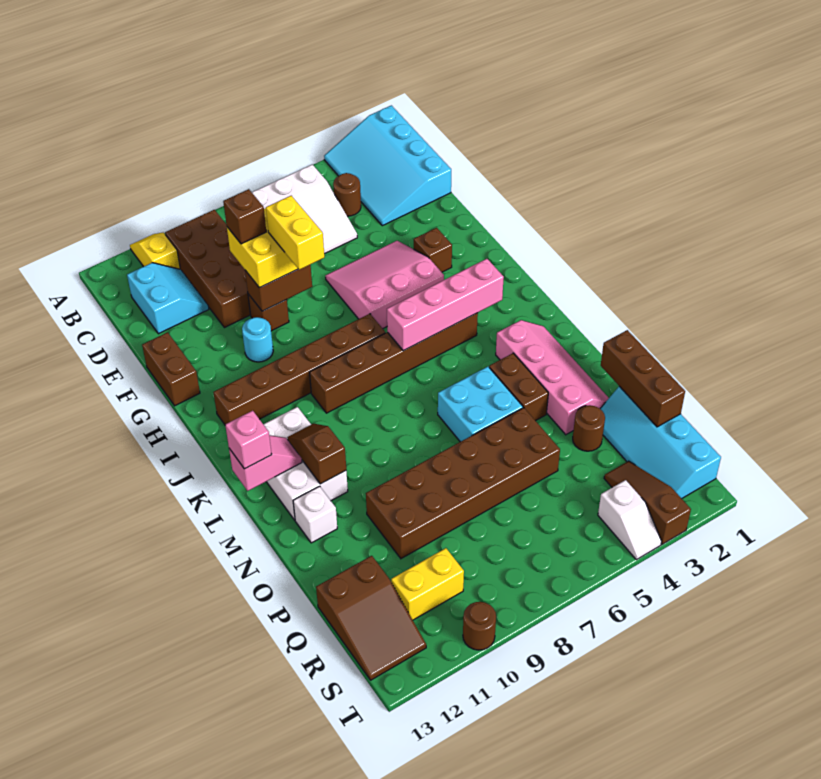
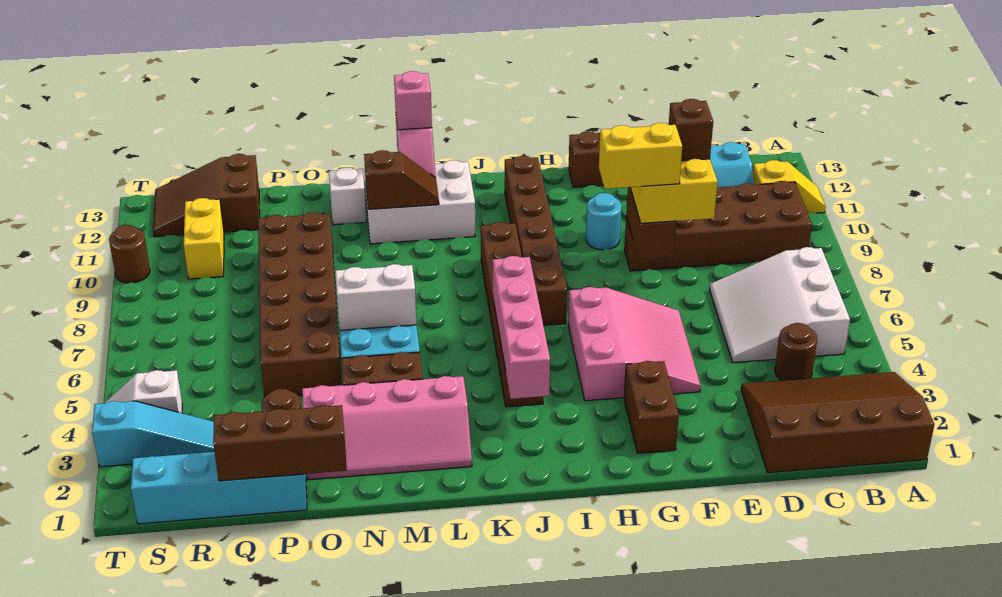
cyan slope A1:D3 level 1 top 1 -> brown slope A1:D3 level 1 top 1
brown brick G3 level 1 -> brown brick G2:G3 level 1
none -> white brick M6:N6 level 2
brown slope R3:T3 level 1 top T -> cyan slope R3:T3 level 1 top T

